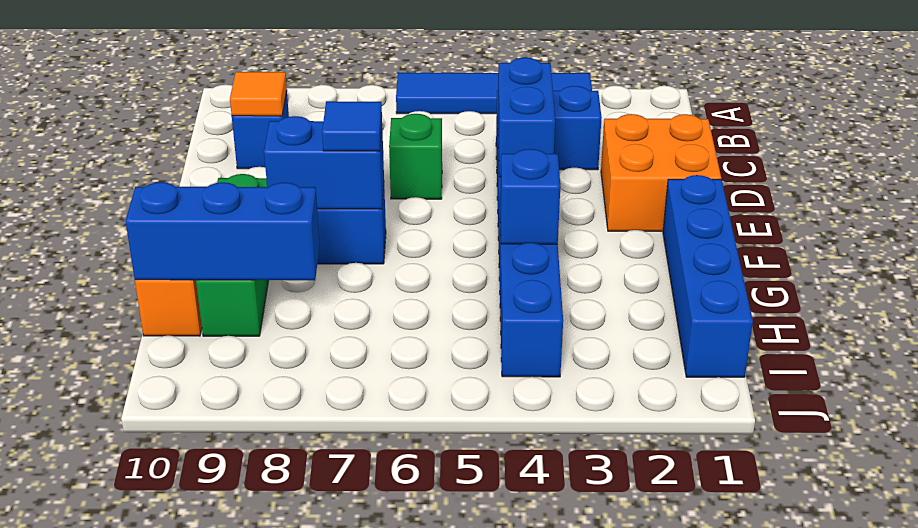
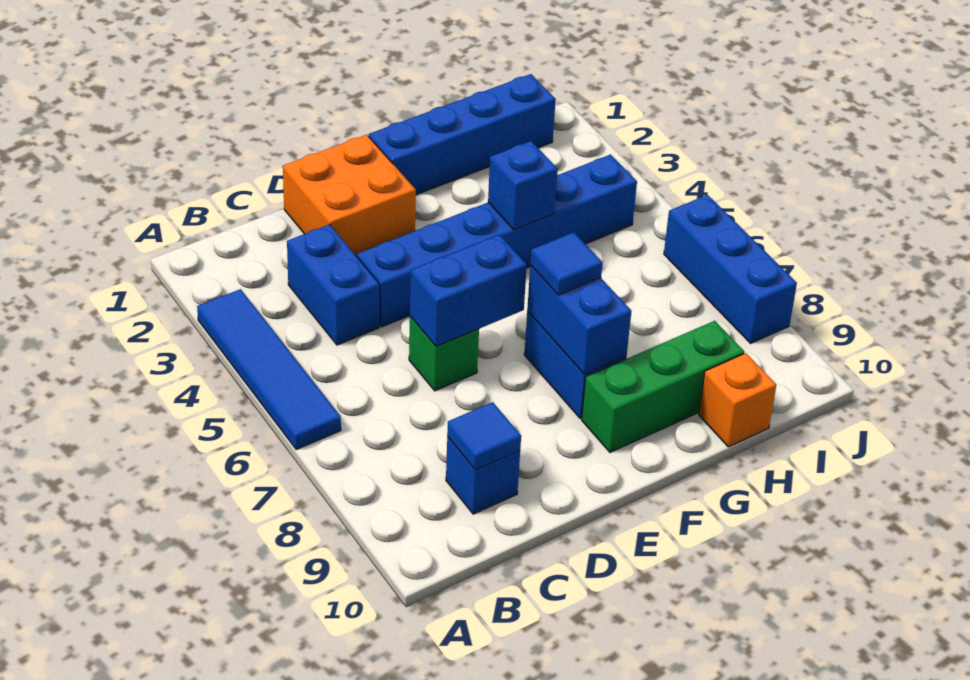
orange tile C9 level 2 -> blue tile C9 level 2
blue brick D4:E4 level 2 -> blue brick D6:E6 level 2
blue brick H8:H10 level 2 -> blue brick J6:J8 level 1

